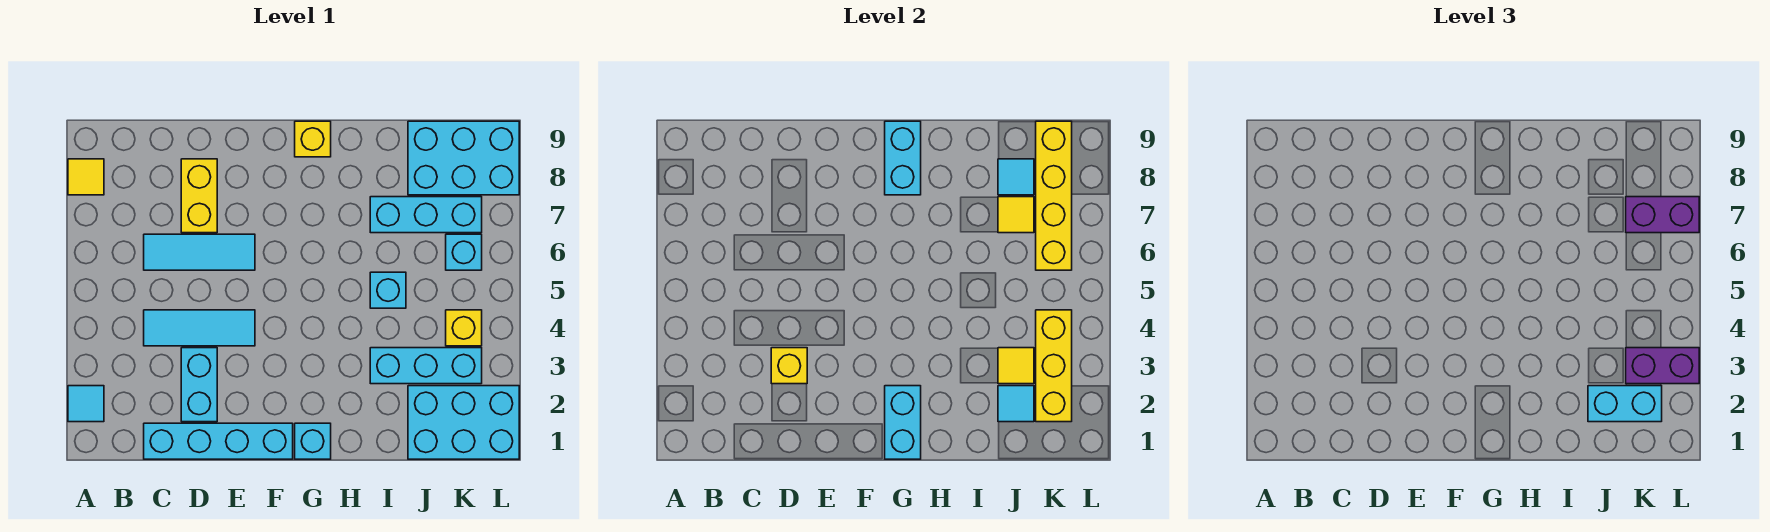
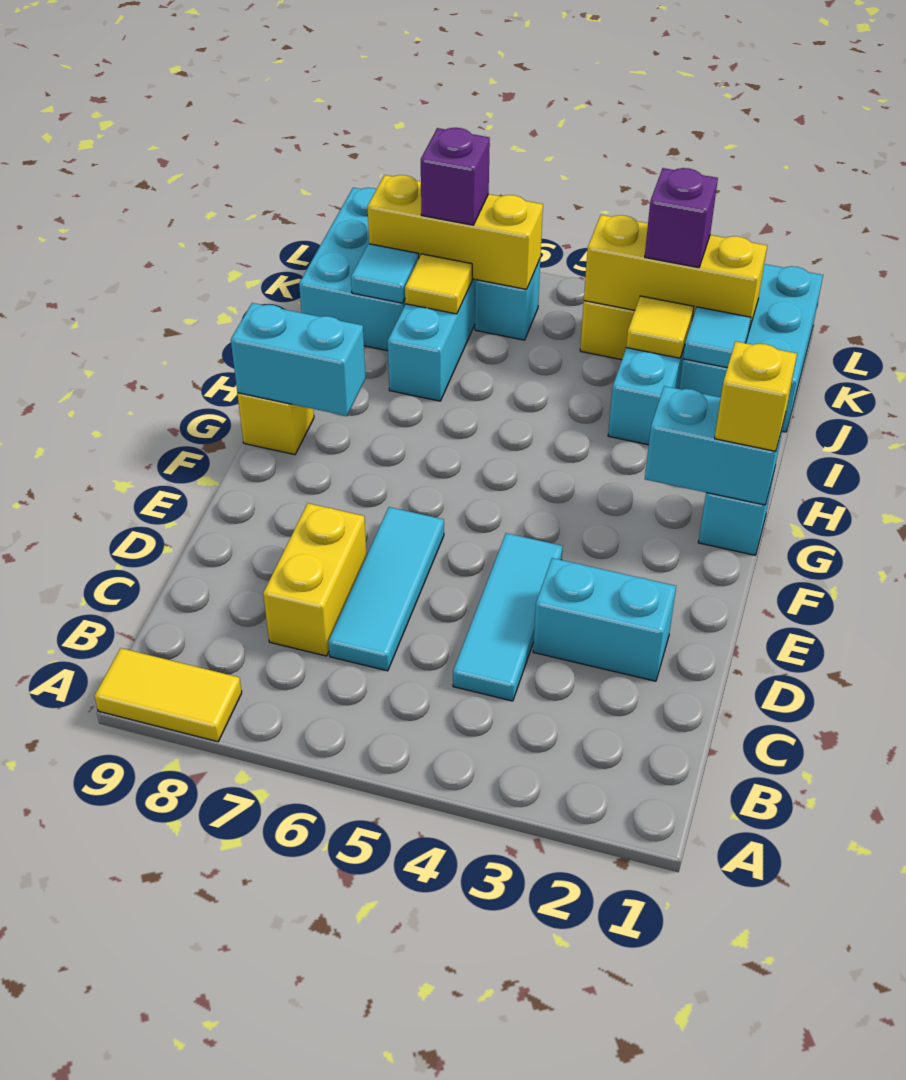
cyan tile A2 level 1 -> none
yellow tile A8 level 1 -> yellow tile A8:A9 level 1
cyan brick C1:F1 level 1 -> none
yellow brick D3 level 2 -> yellow brick G1 level 3
yellow brick D7:D8 level 1 -> yellow brick C7:D7 level 1
cyan brick I5 level 1 -> none
cyan brick J2:K2 level 3 -> none
purple brick K3:L3 level 3 -> purple brick K3 level 3
yellow brick K6:K9 level 2 -> yellow brick K6:K8 level 2
purple brick K7:L7 level 3 -> purple brick K7 level 3

